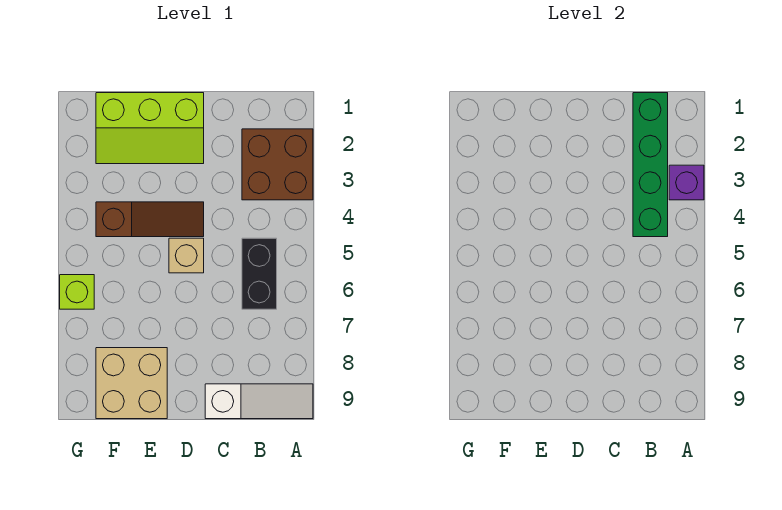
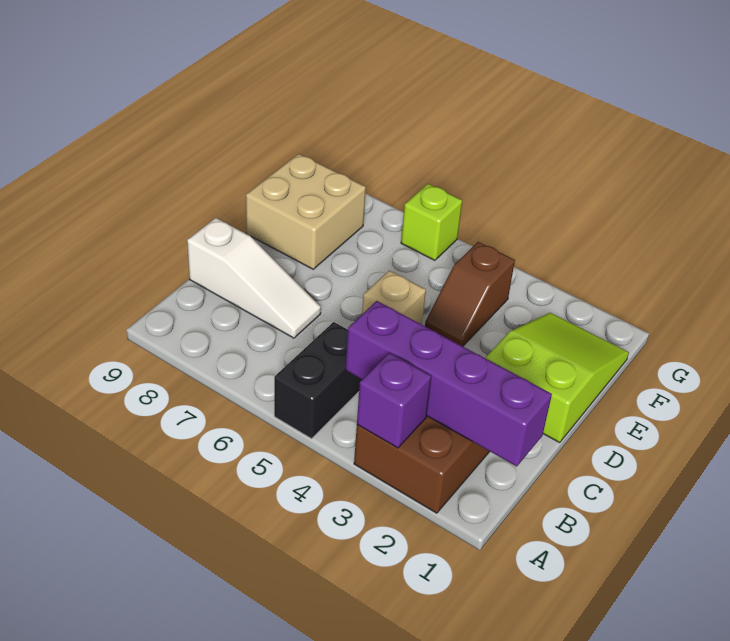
white slope A9:C9 level 1 top C -> white slope C7:C9 level 1 top 9
green brick B1:B4 level 2 -> purple brick B1:B4 level 2
black brick B5:B6 level 1 -> black brick A5:B5 level 1
lime slope D1:F2 level 1 top 1 -> lime slope D1:F2 level 1 top D
brown slope D4:F4 level 1 top F -> brown slope E4:F4 level 1 top F

